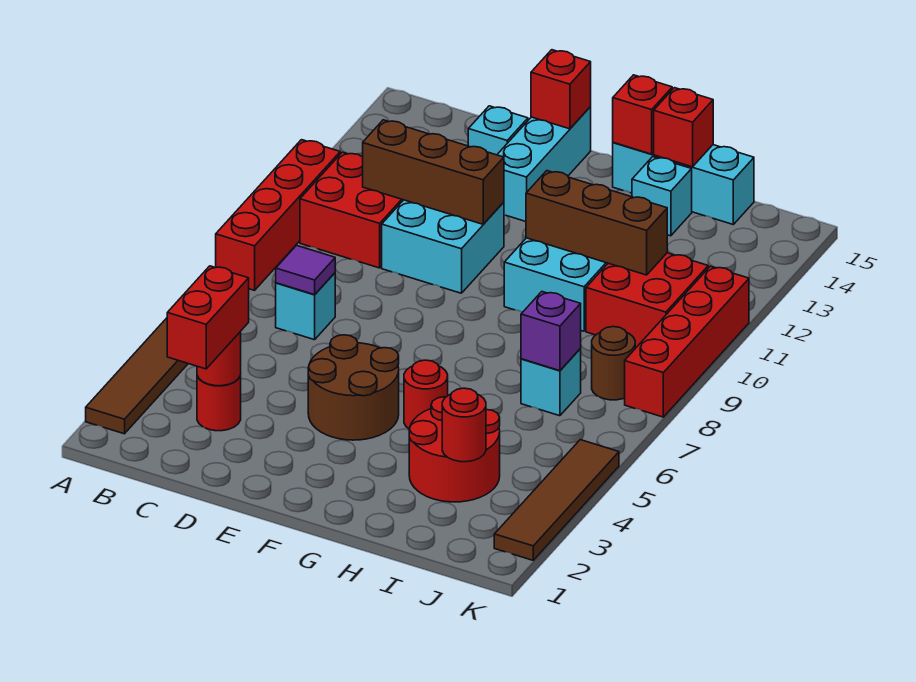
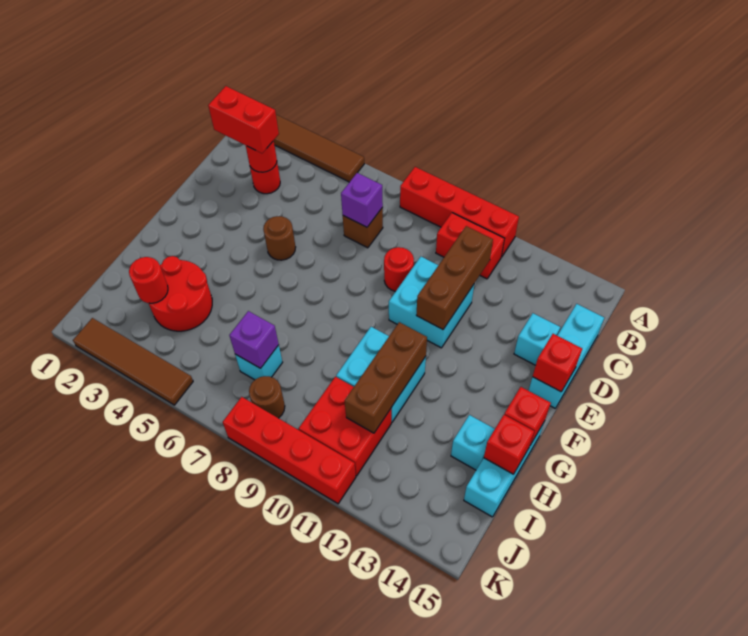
red brick B10:C11 level 1 -> red brick B10:B11 level 1
cyan brick C7 level 1 -> brown brick C7 level 1
purple tile C7 level 2 -> purple brick C7 level 2
brown round brick E4:F5 level 1 -> brown round brick E5 level 1
cyan brick E13:E15 level 1 -> cyan brick C15:E15 level 1
red round brick G5 level 1 -> red round brick D9 level 1

